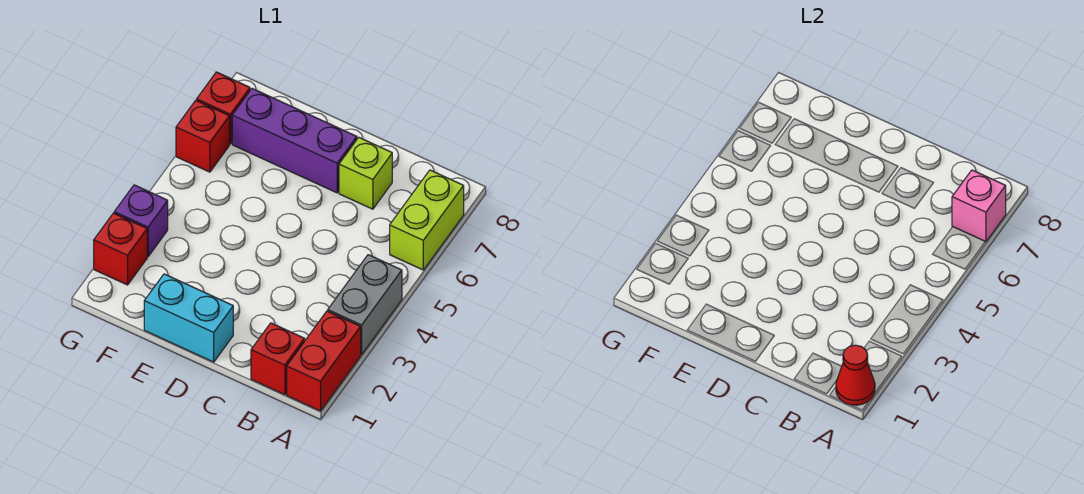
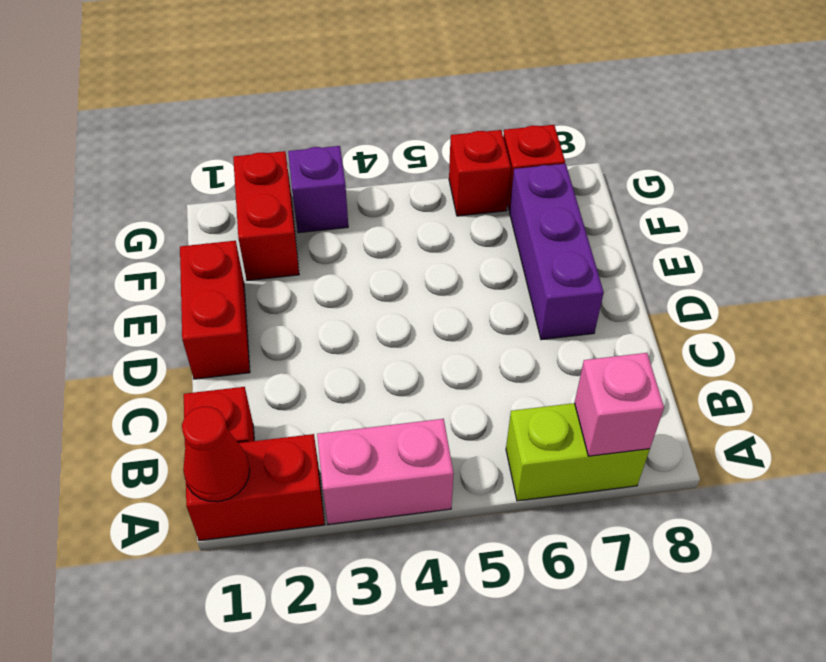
grey brick A3:A4 level 1 -> pink brick A3:A4 level 1
lime brick C7 level 1 -> none
cyan brick D1:E1 level 1 -> red brick D1:E1 level 1
red brick G2 level 1 -> red brick F2:G2 level 1

